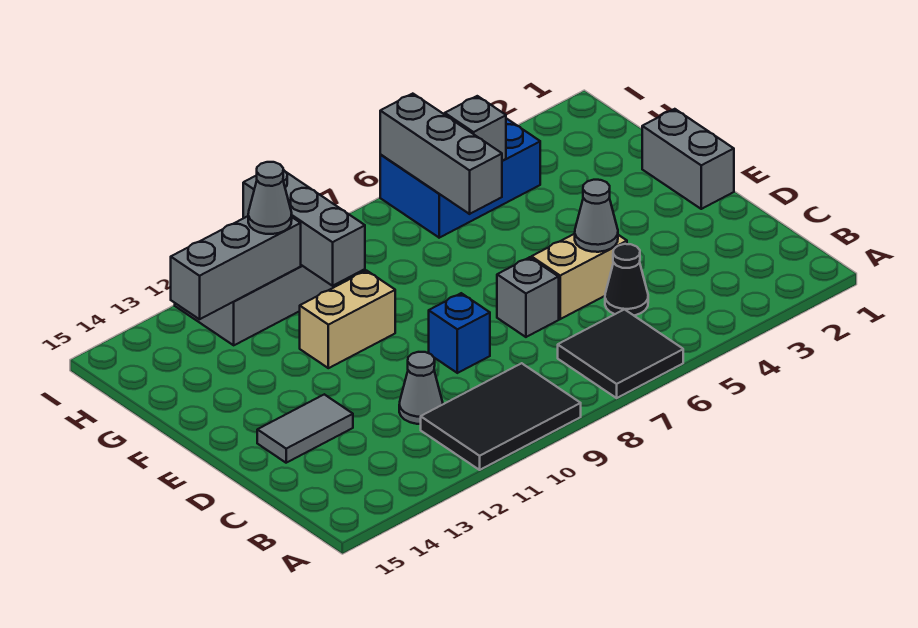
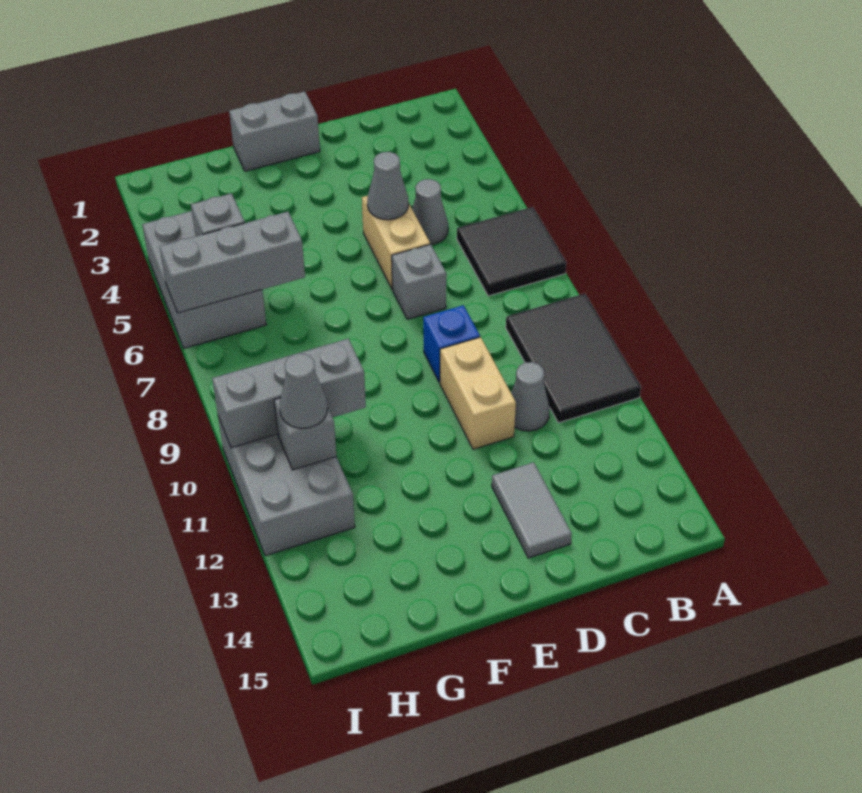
black cone C5 level 1 -> grey cone C5 level 1
tan brick F10:F11 level 1 -> tan brick D10:D11 level 1
blue brick H4:I6 level 1 -> grey brick H4:I6 level 1
grey brick H11:H13 level 2 -> grey brick H11 level 2

